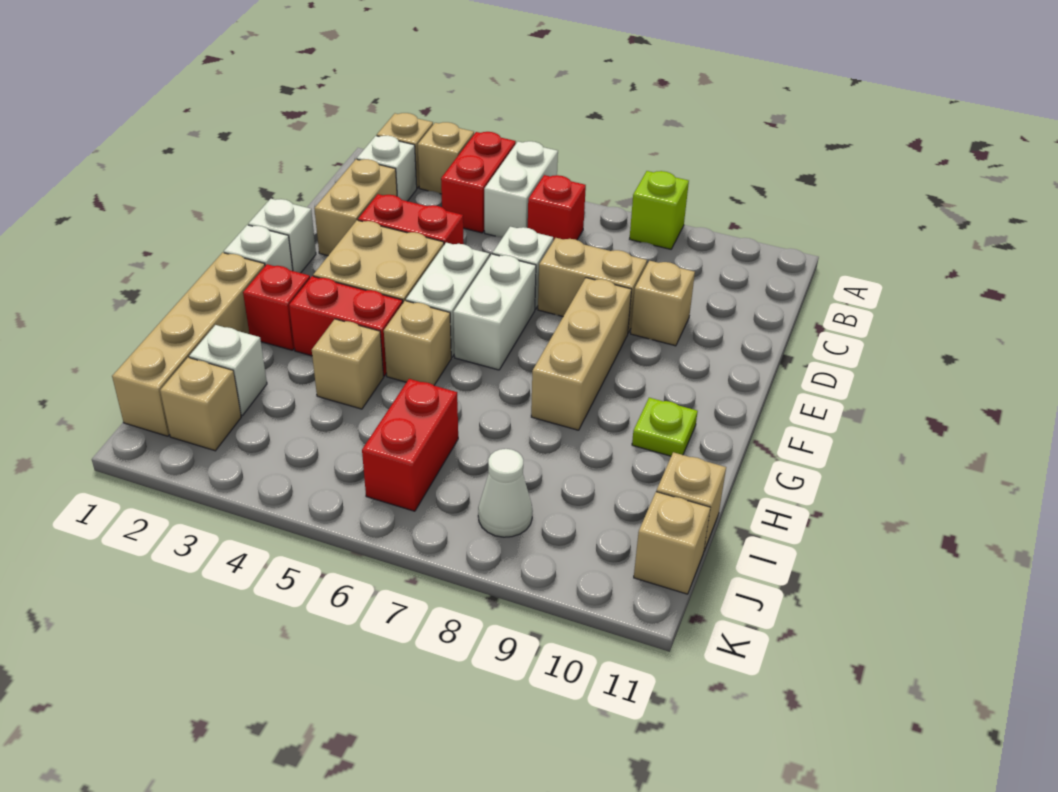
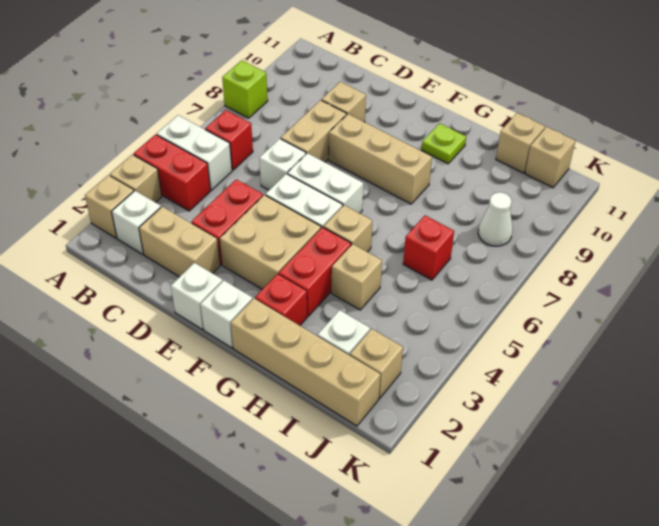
red brick I6:J6 level 1 -> red brick I6 level 1

